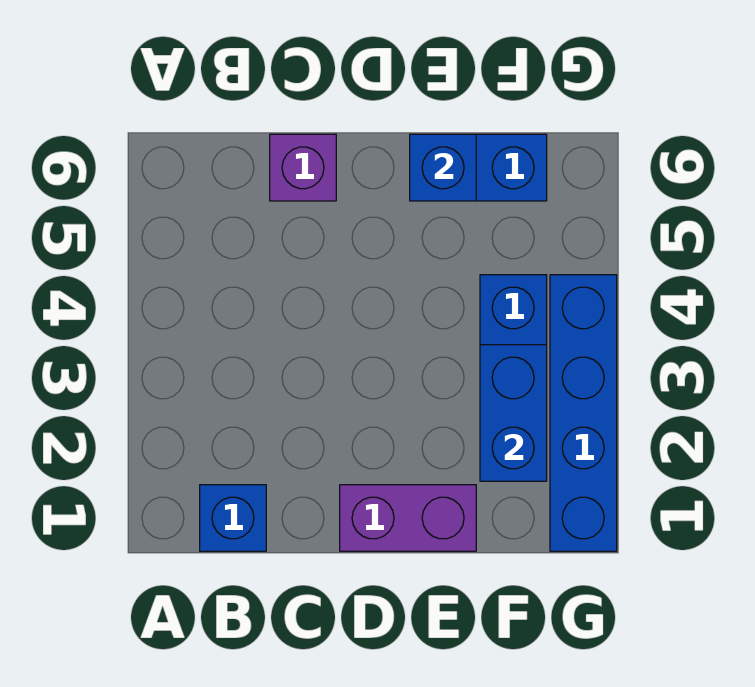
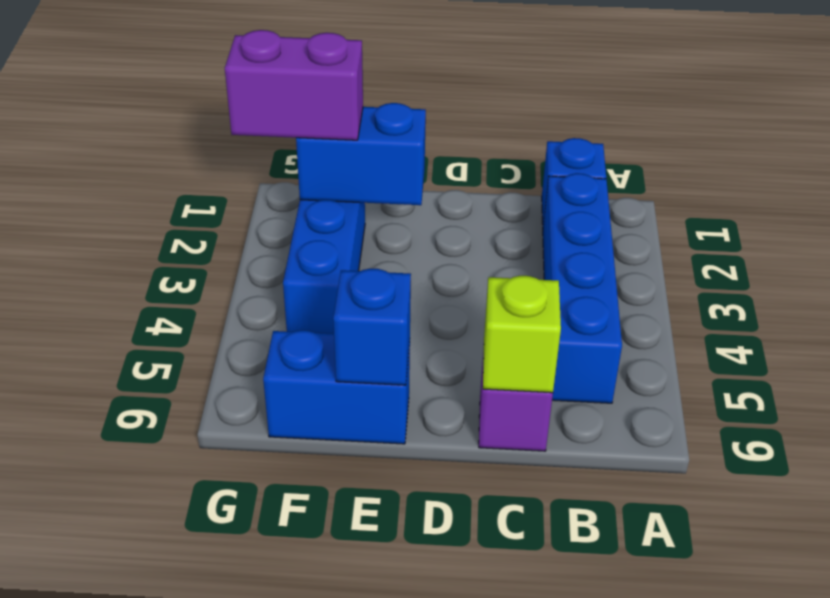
none -> lime brick C6 level 2
purple brick D1:E1 level 1 -> purple brick F2:G2 level 3
blue brick F2:F3 level 2 -> blue brick E2:F2 level 2
blue brick G1:G4 level 1 -> blue brick B2:B5 level 1

